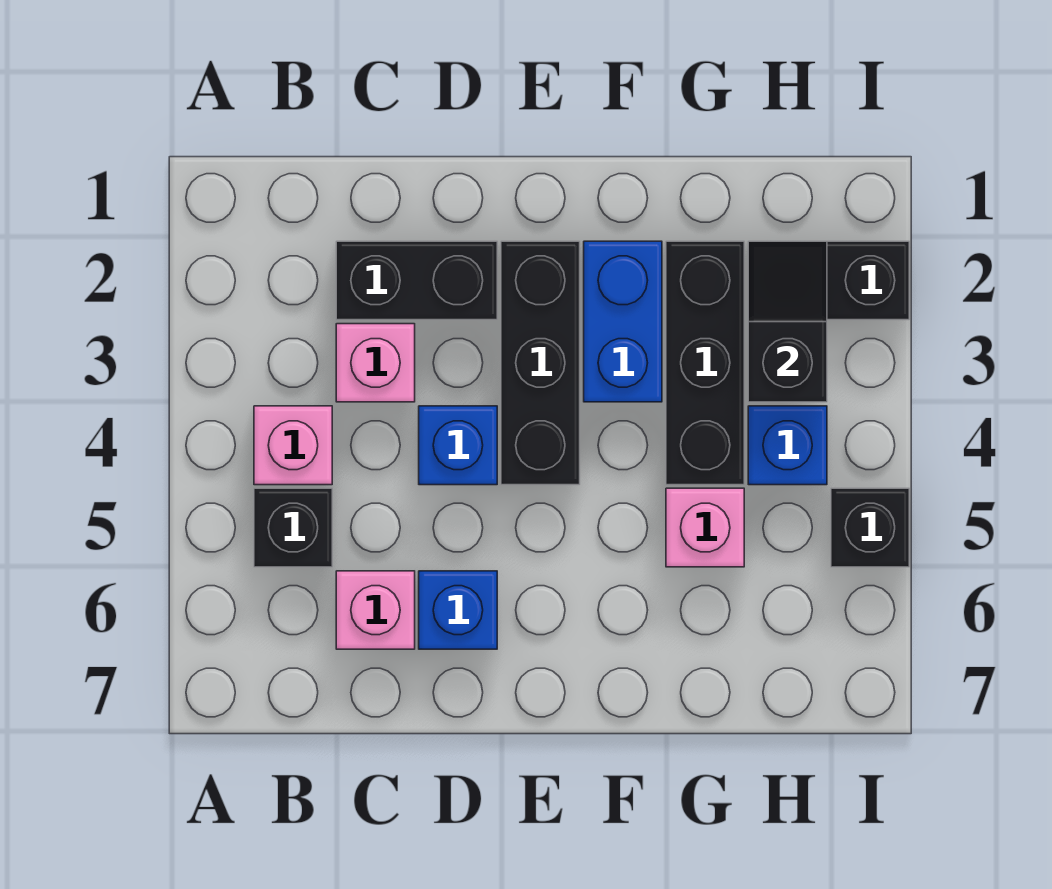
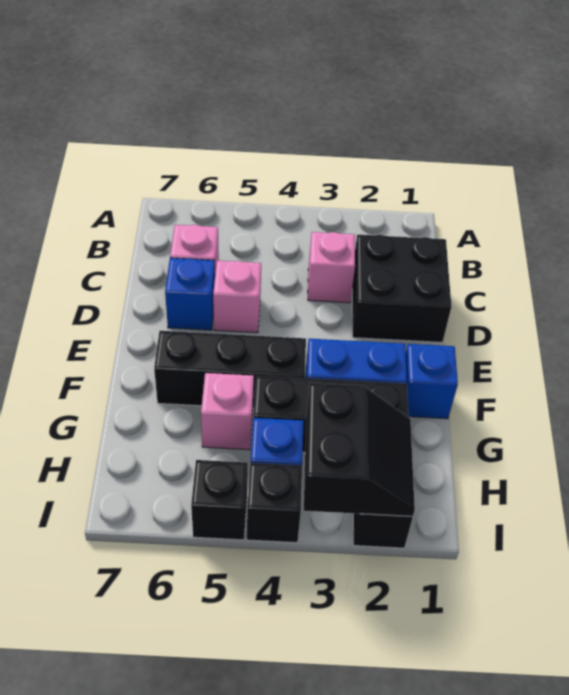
pink brick B4 level 1 -> pink brick D5 level 1
black brick B5 level 1 -> black brick I4 level 1
black brick C2:D2 level 1 -> black brick C1:D2 level 1
blue brick D4 level 1 -> blue brick F1 level 1
black brick E2:E4 level 1 -> black brick F4:F6 level 1
black slope H2:H3 level 2 top 3 -> black slope H2:I3 level 2 top 3

